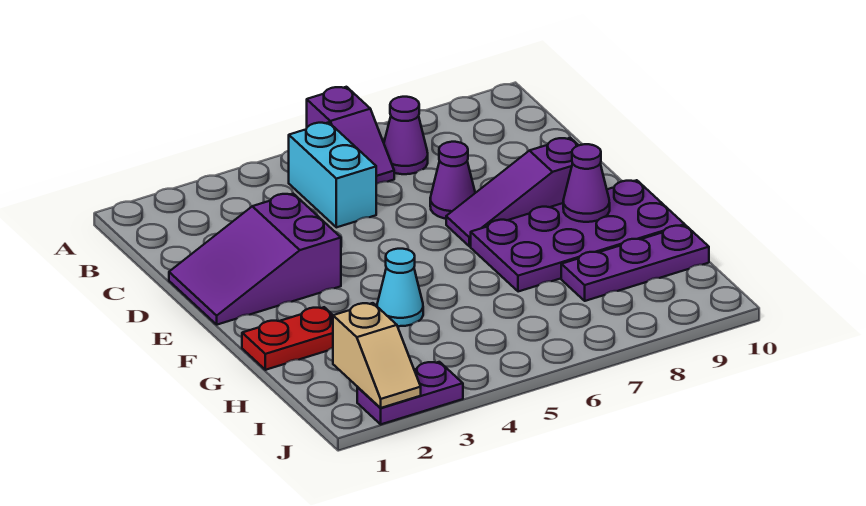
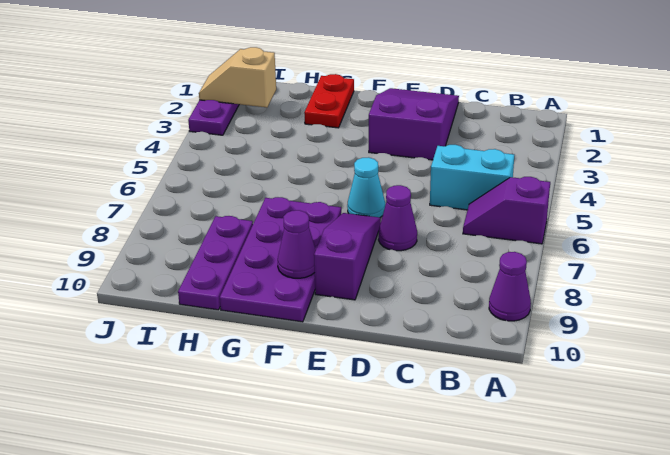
purple cone B7 level 1 -> purple cone A9 level 1
cyan cone G4 level 1 -> cyan cone E6 level 1

